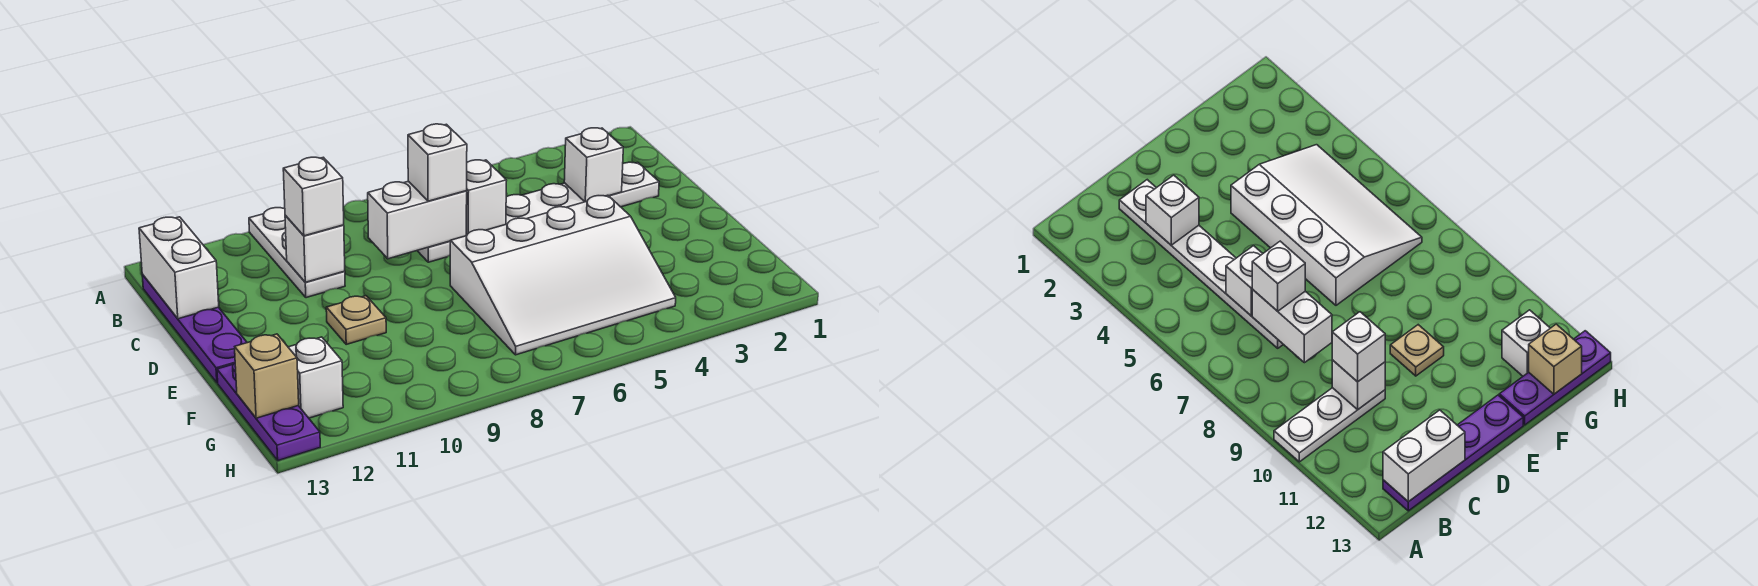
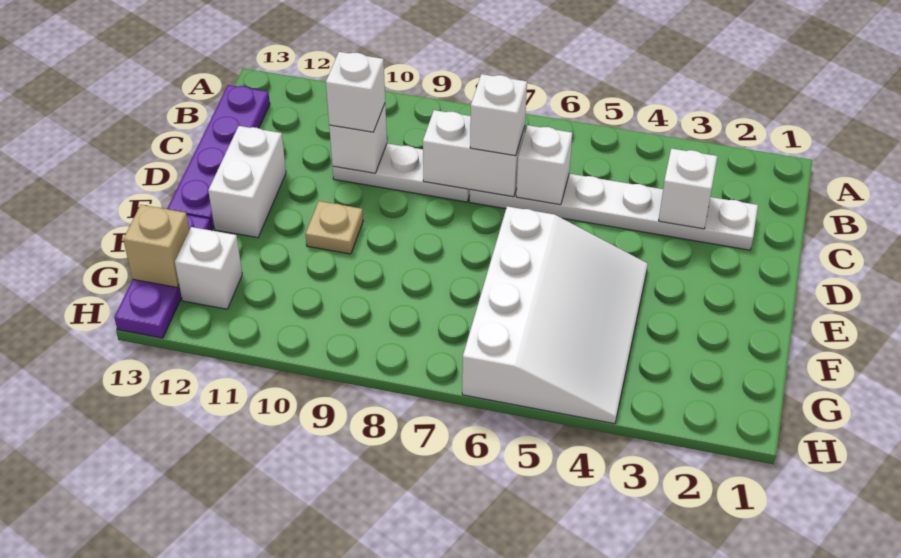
white plate A10:C10 level 1 -> white plate C8:C10 level 1
white brick B13:C13 level 2 -> white brick D12:E12 level 1
white slope E4:G7 level 1 top E -> white slope E4:H6 level 1 top 6

